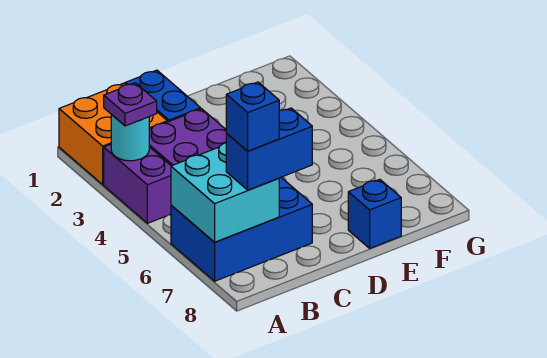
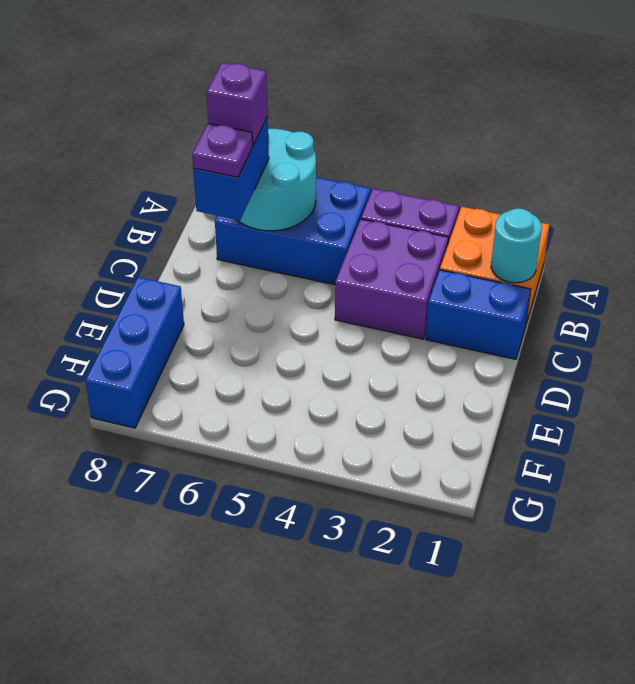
cyan round brick A3 level 2 -> cyan round brick B1 level 2
purple plate A3 level 3 -> purple plate C7 level 4
blue brick A6:C7 level 1 -> blue brick A5:B7 level 1
cyan brick A6:B7 level 2 -> cyan round brick A6:B7 level 2
blue brick B7 level 4 -> purple brick B7 level 4
blue brick E8 level 1 -> blue brick E8:G8 level 1

